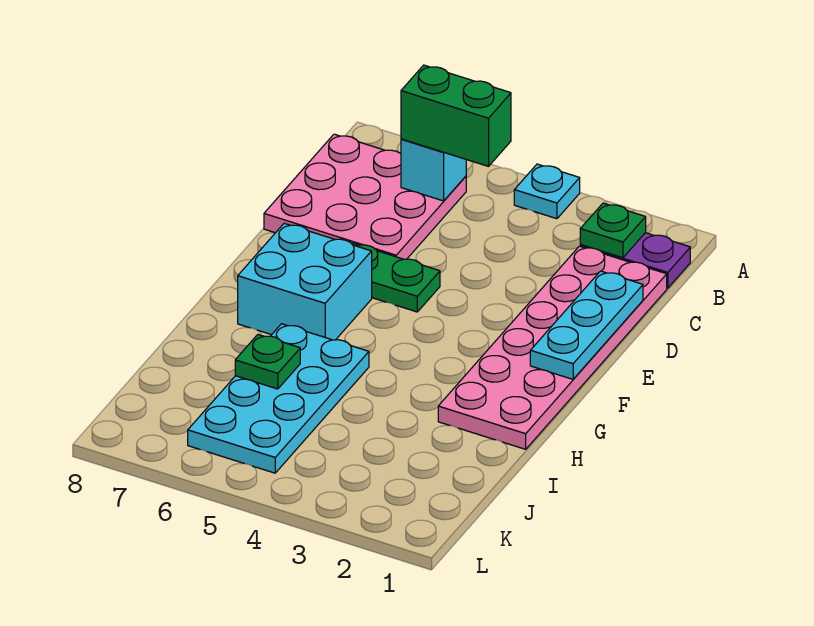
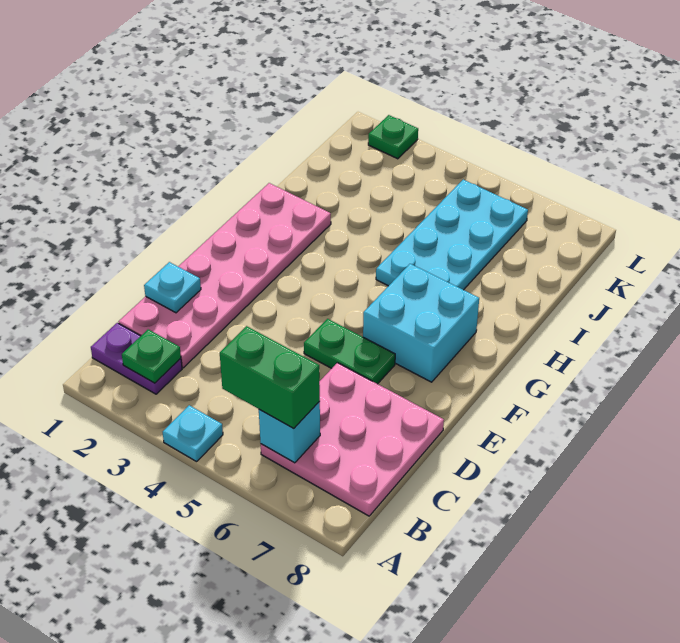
cyan plate D1:F1 level 2 -> cyan plate D1 level 2
green plate I6 level 2 -> green plate L2 level 1

